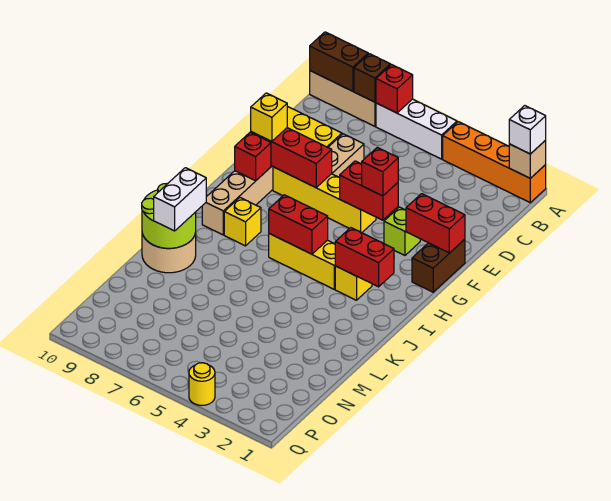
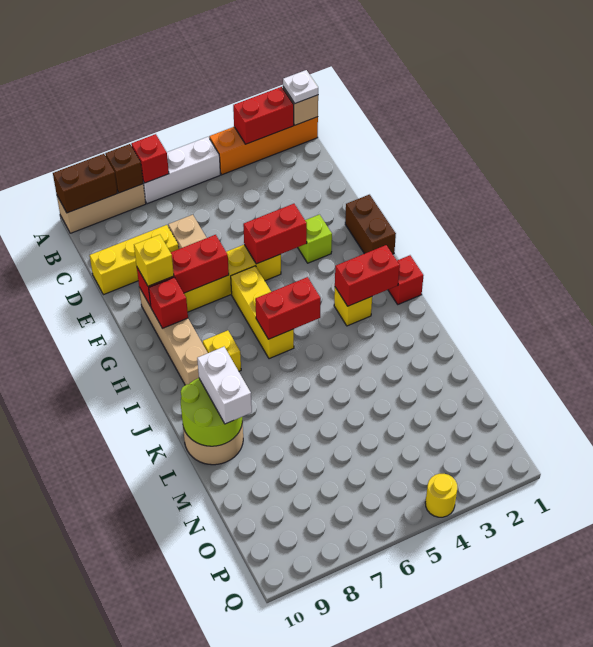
white brick A1 level 3 -> white plate A1 level 3
red brick F1:F2 level 2 -> red brick A2:A3 level 2
red brick F4 level 3 -> red brick I1 level 1
yellow brick I4:I6 level 1 -> yellow brick G6:I6 level 1

